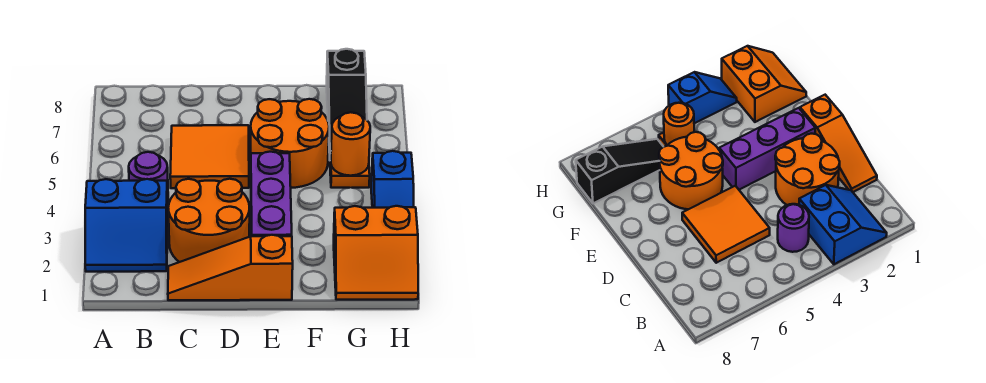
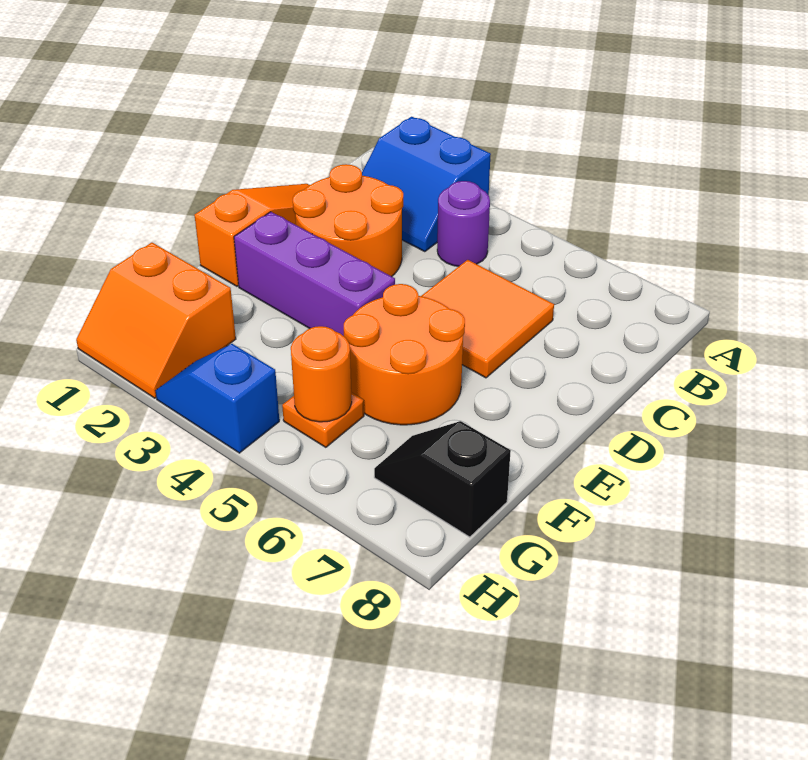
blue slope A2:B3 level 1 top 3 -> blue slope A2:B3 level 1 top A
orange slope G1:H2 level 1 top 2 -> orange slope G1:H2 level 1 top G
black slope G6:G8 level 1 top 8 -> black slope G7:G8 level 1 top 8

